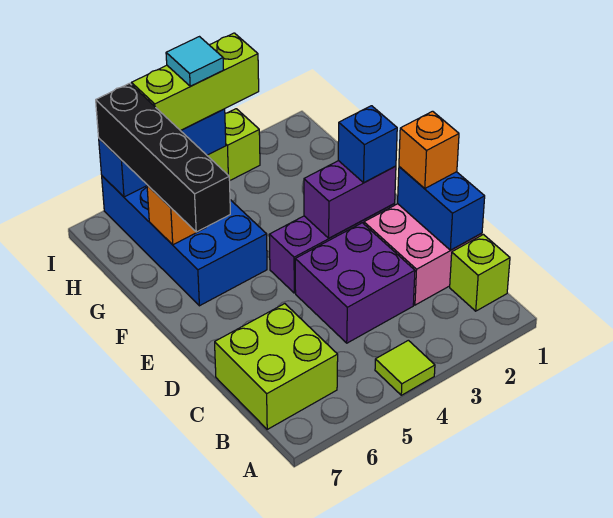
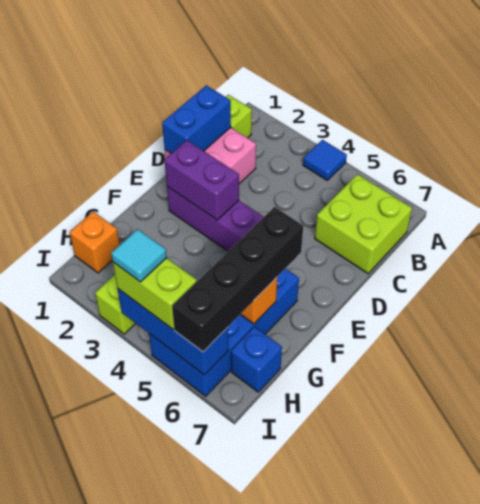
lime tile A4 level 1 -> blue tile A4 level 1
purple brick C3:D4 level 1 -> none
orange brick D1 level 3 -> orange brick H1 level 1
blue brick E2 level 3 -> blue brick H7 level 1
lime brick I3:I5 level 3 -> lime brick I4:I5 level 3

